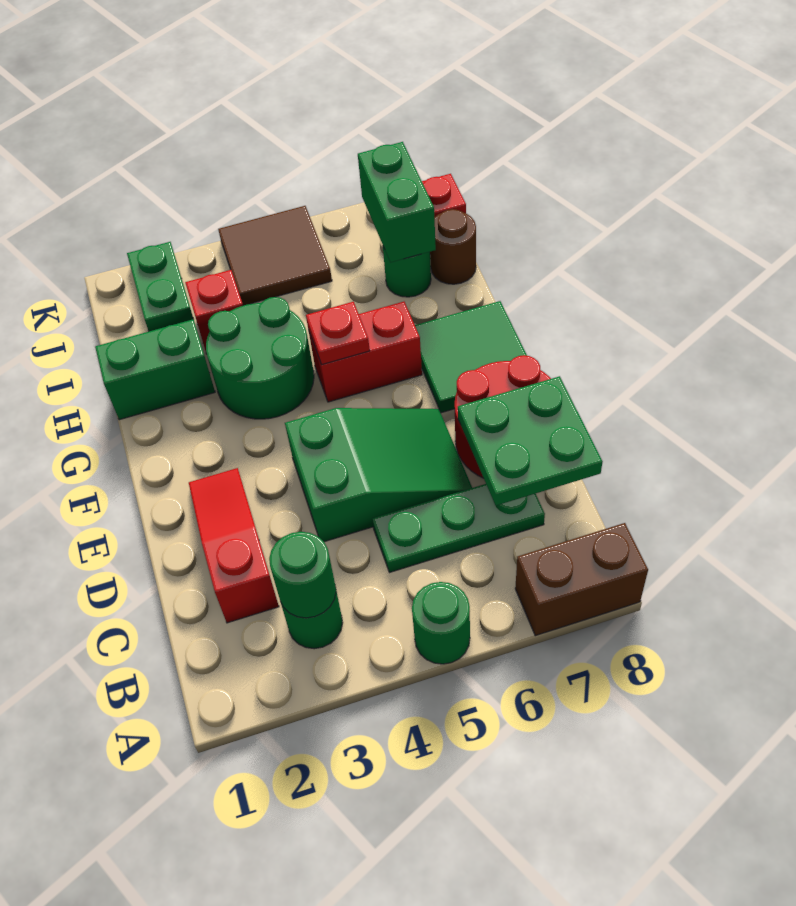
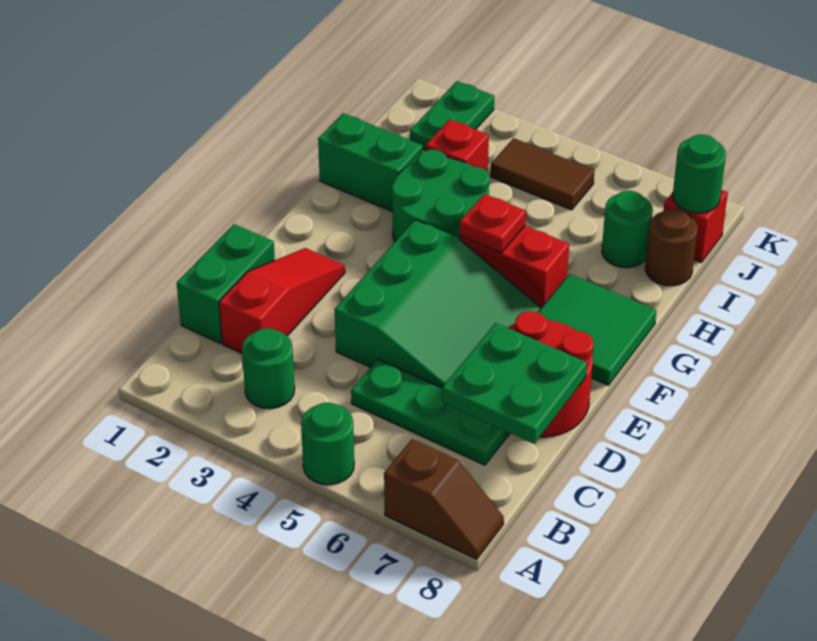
brown brick A7:A8 level 1 -> brown slope A7:A8 level 1 top 7
green round brick B3 level 2 -> green round brick J8 level 2
green slope D4:E6 level 1 top 4 -> green slope D4:F6 level 1 top 4
green brick I7:J7 level 2 -> green brick C1:D1 level 1
brown tile J4:K5 level 1 -> brown tile J4:J5 level 1

